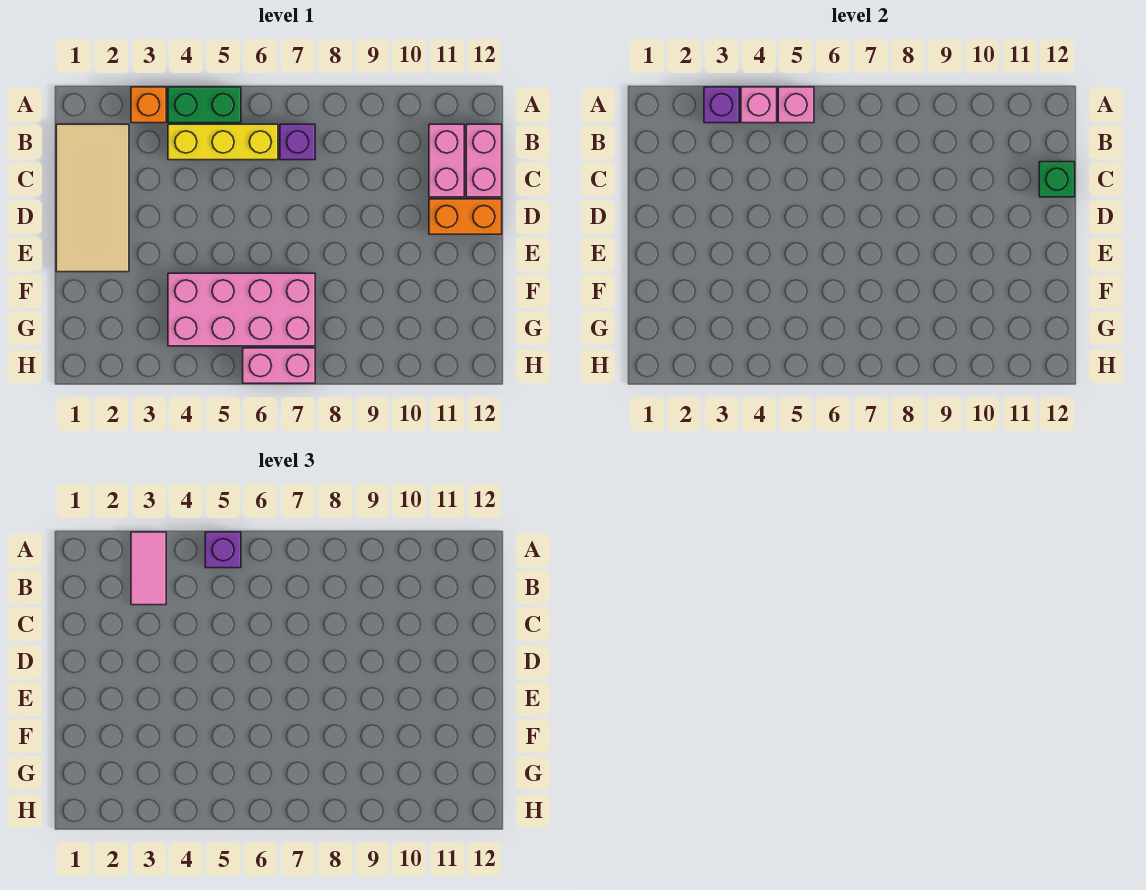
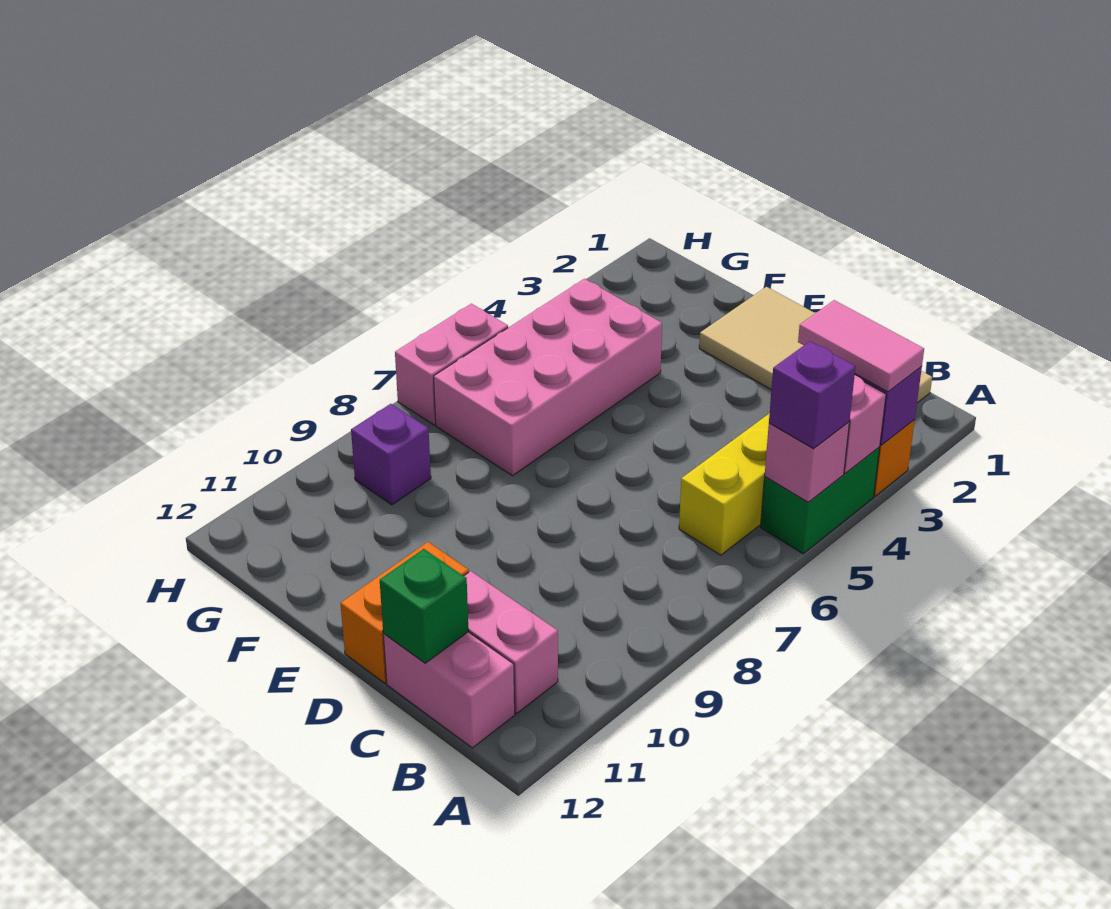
purple brick B7 level 1 -> purple brick G9 level 1

